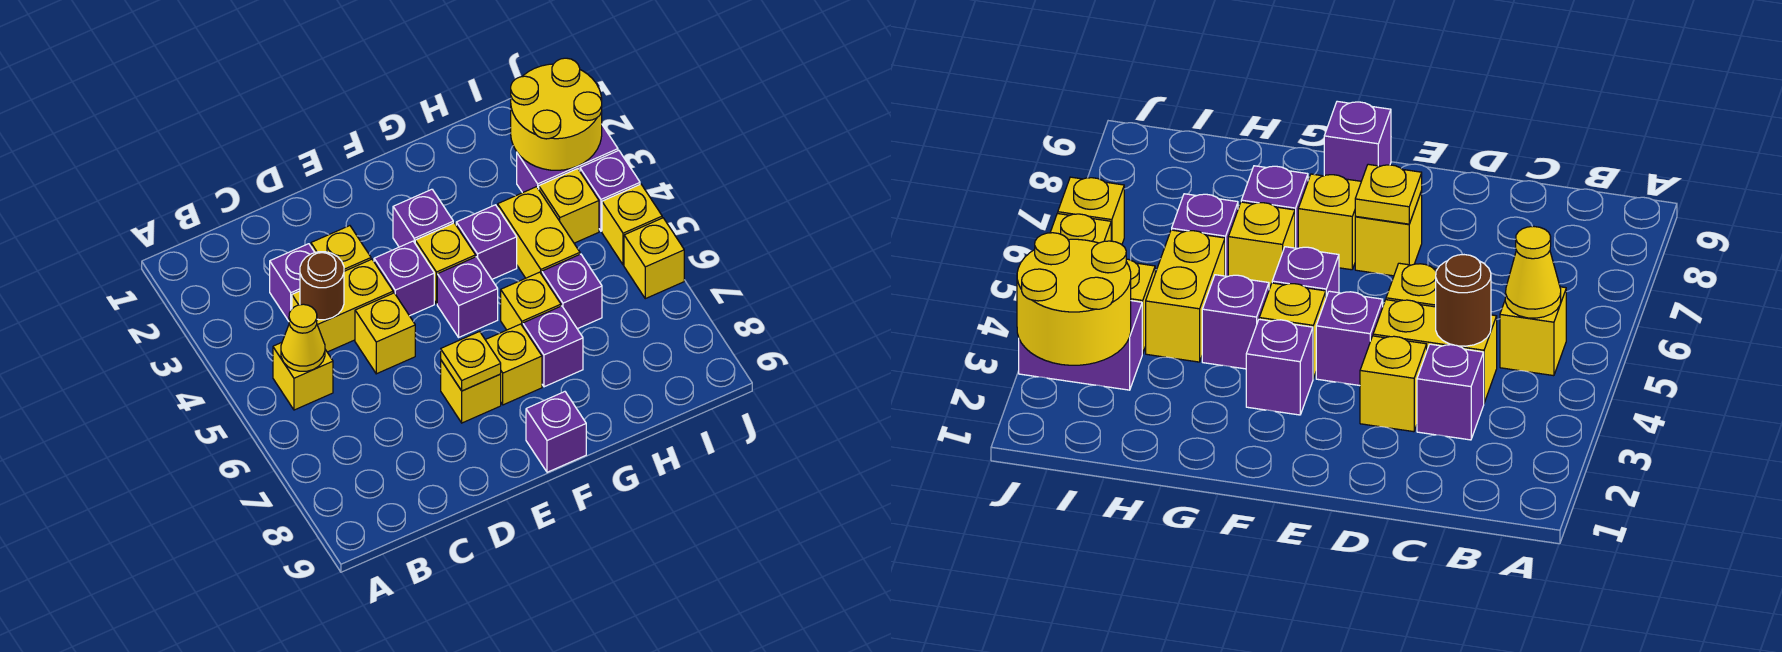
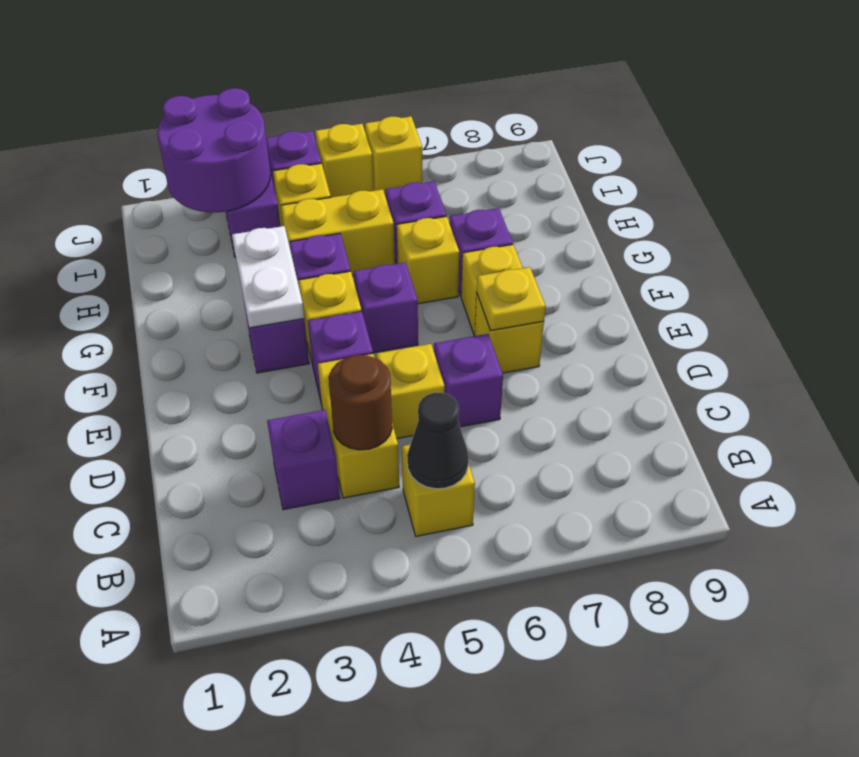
yellow cone B5 level 2 -> black cone B5 level 2
yellow brick D3 level 1 -> none
none -> white plate F3:G3 level 2
purple brick F9 level 1 -> purple brick D6 level 1
yellow round brick I2:J3 level 2 -> purple round brick I2:J3 level 2

